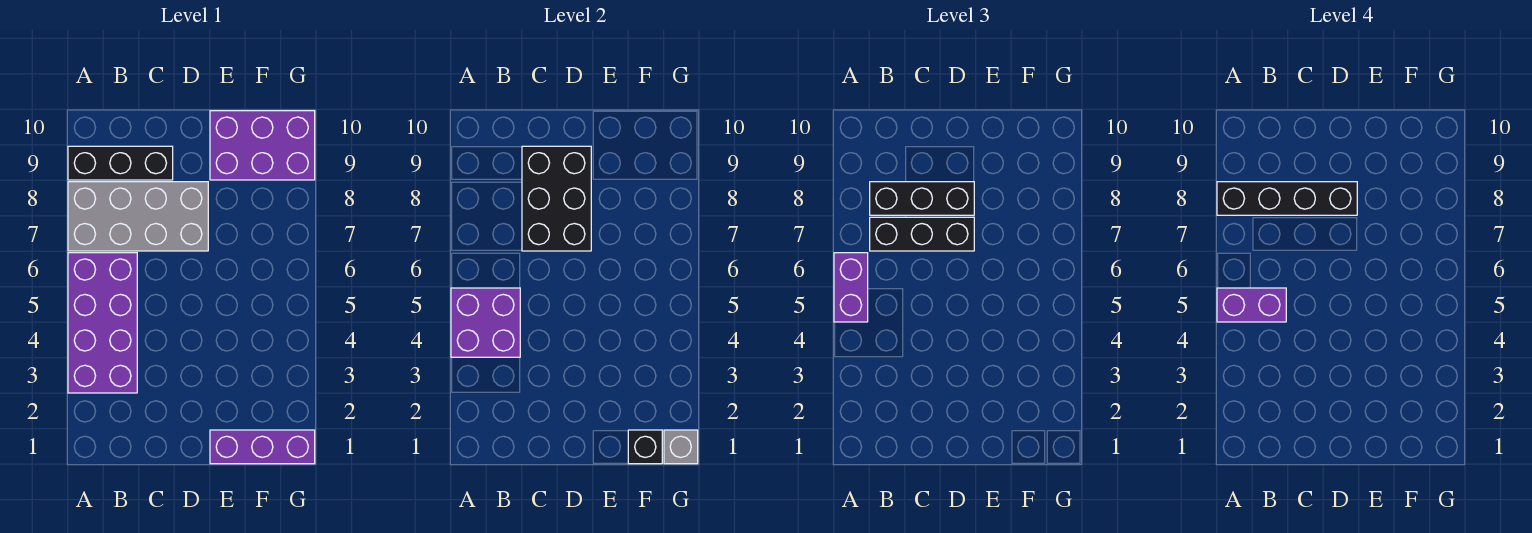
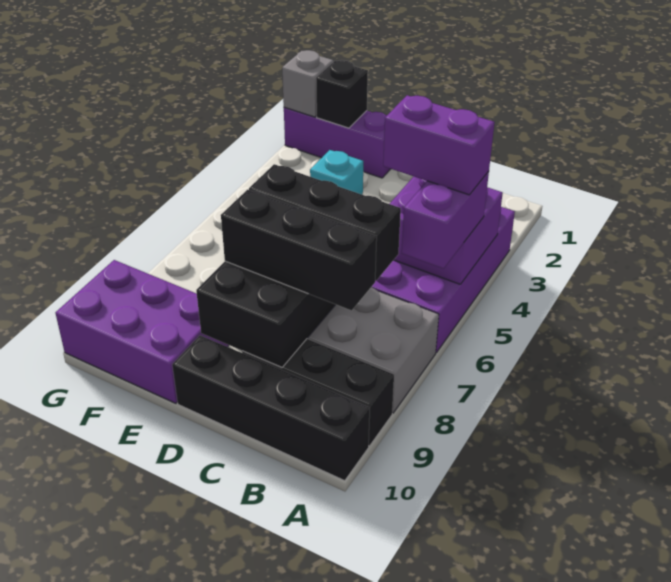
black brick A8:D8 level 4 -> black brick A10:D10 level 1
none -> cyan brick E3 level 1

